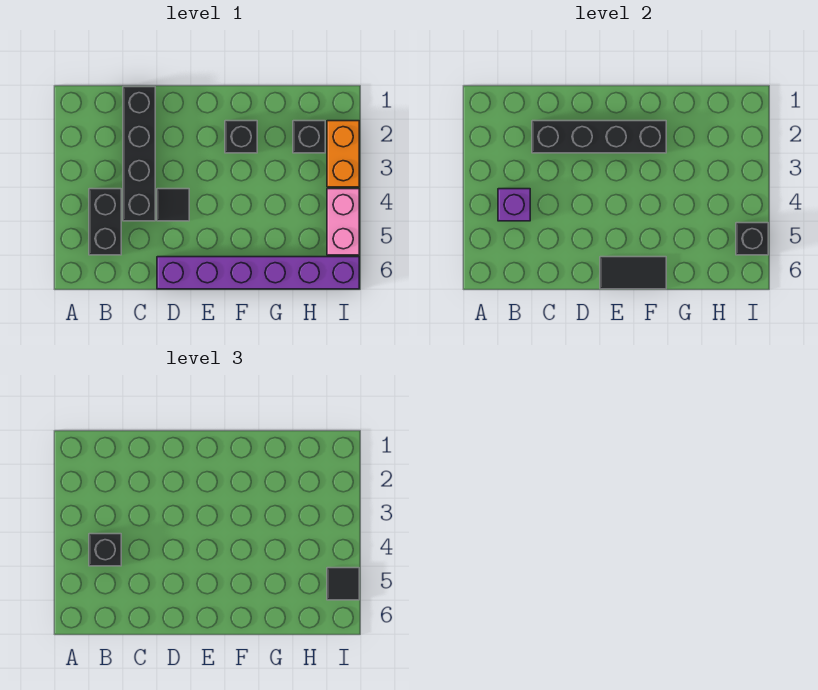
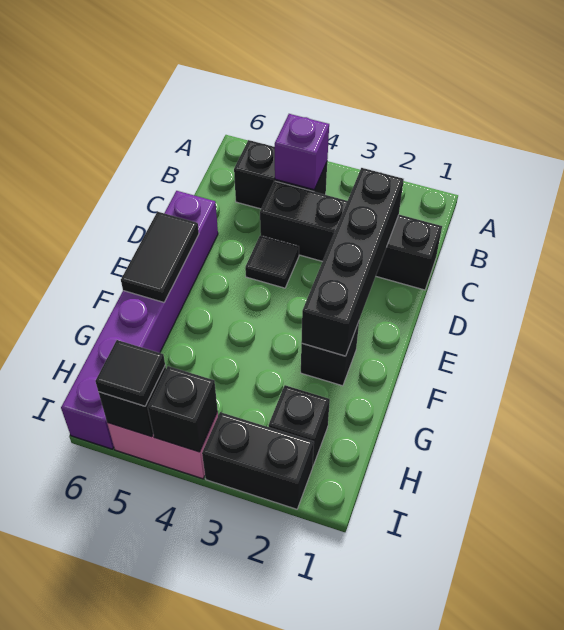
black brick B4 level 3 -> black brick I4 level 2
orange brick I2:I3 level 1 -> black brick I2:I3 level 1

